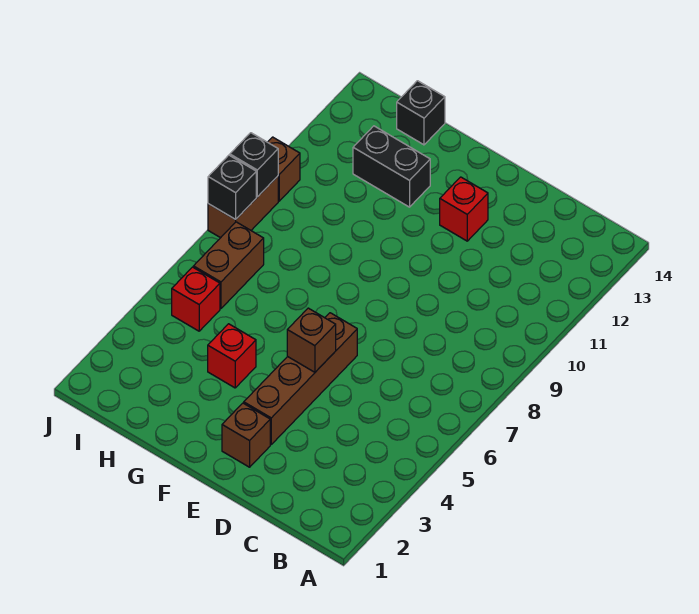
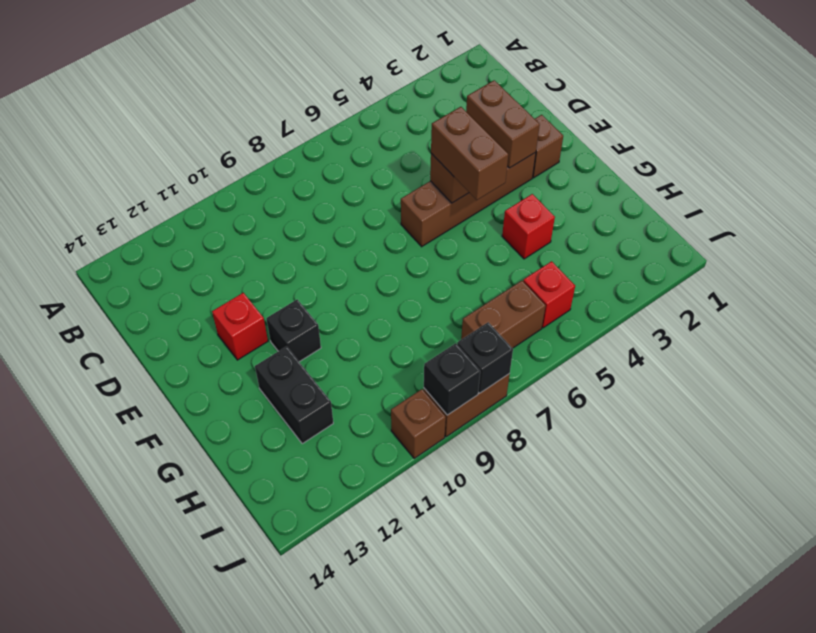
none -> brown brick D3:E3 level 2
none -> brown brick E5:F5 level 3
black brick H14 level 1 -> black brick F11 level 1

